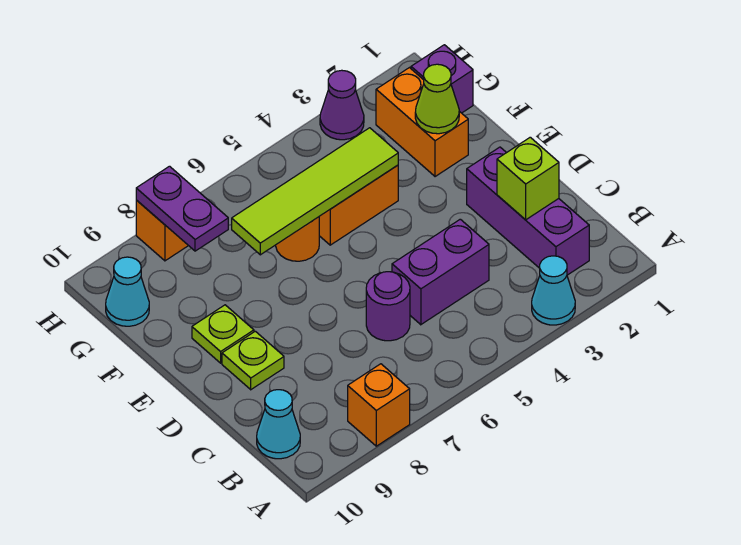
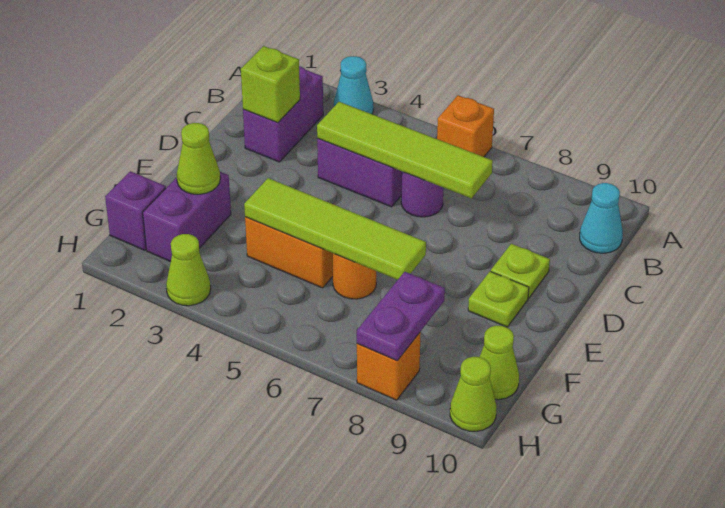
orange brick A8 level 1 -> orange brick A6 level 1
purple brick B2:D2 level 1 -> purple brick B2:C2 level 1
none -> lime tile C4:C7 level 2
orange brick F2:G2 level 1 -> purple brick F2:G2 level 1
cyan cone G10 level 1 -> lime cone G10 level 1
purple cone H3 level 1 -> lime cone H3 level 1
none -> lime cone H10 level 1

